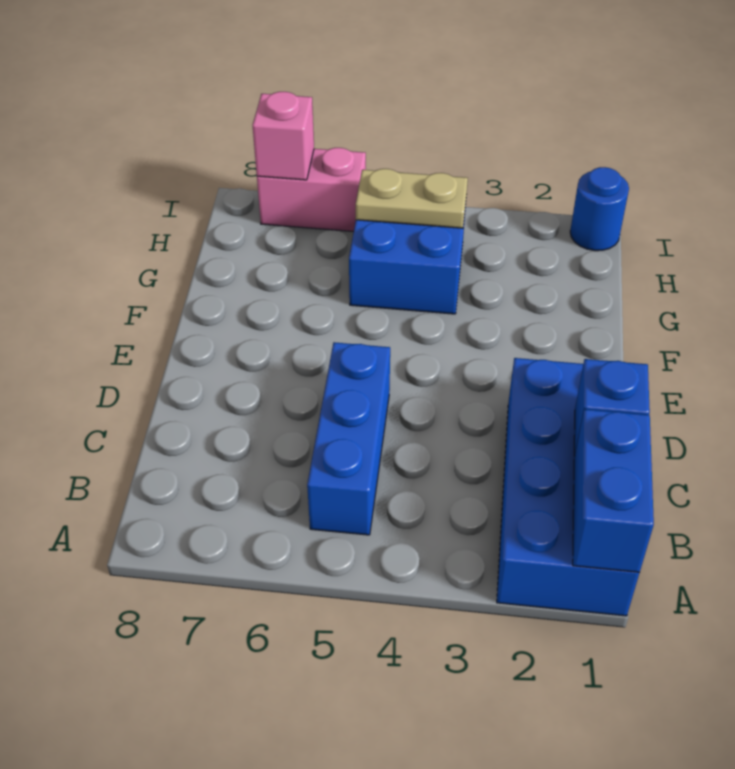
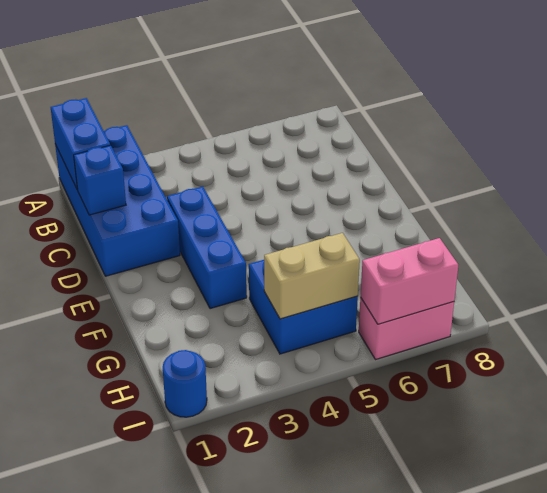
blue brick B5:D5 level 1 -> blue brick D3:F3 level 1
tan plate H4:H5 level 2 -> tan brick H4:H5 level 2
pink brick I7 level 2 -> pink brick I6:I7 level 2

